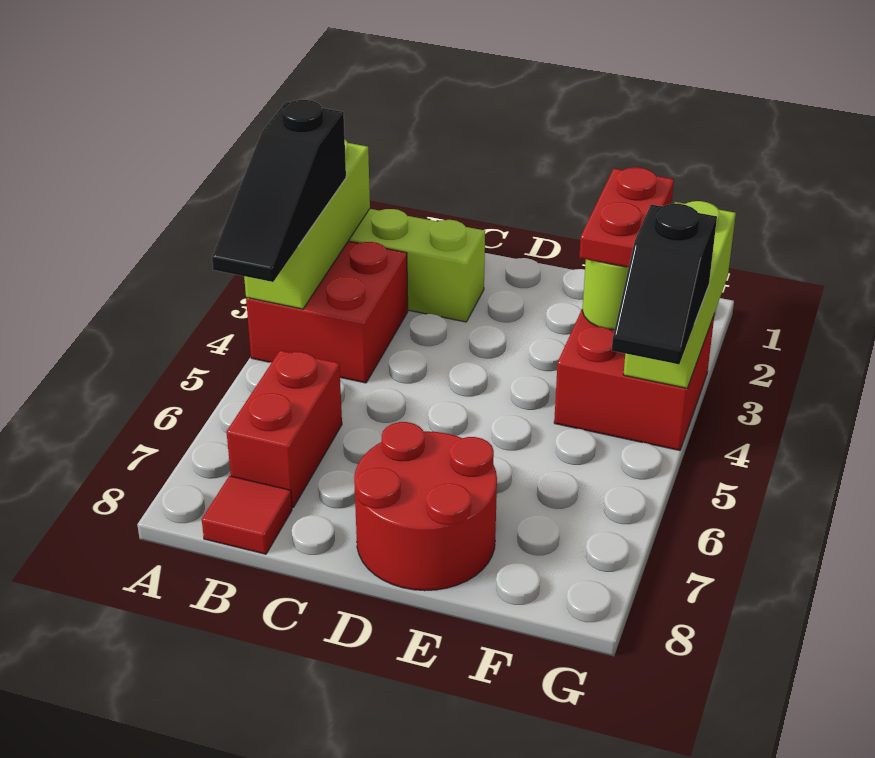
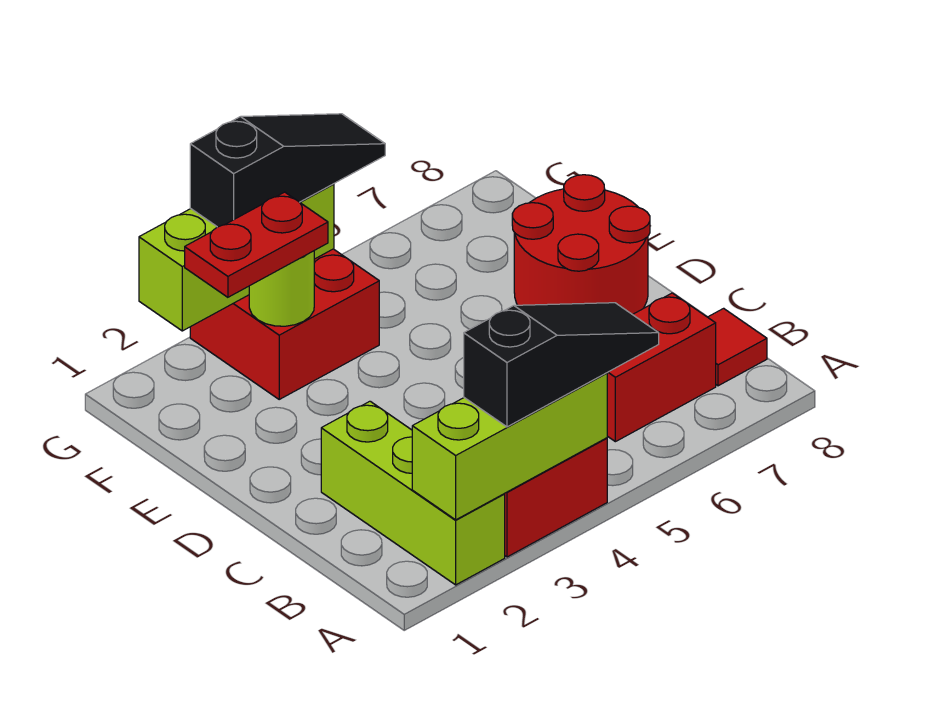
black slope G4:G5 level 3 top 4 -> black slope G3:G5 level 3 top 3

